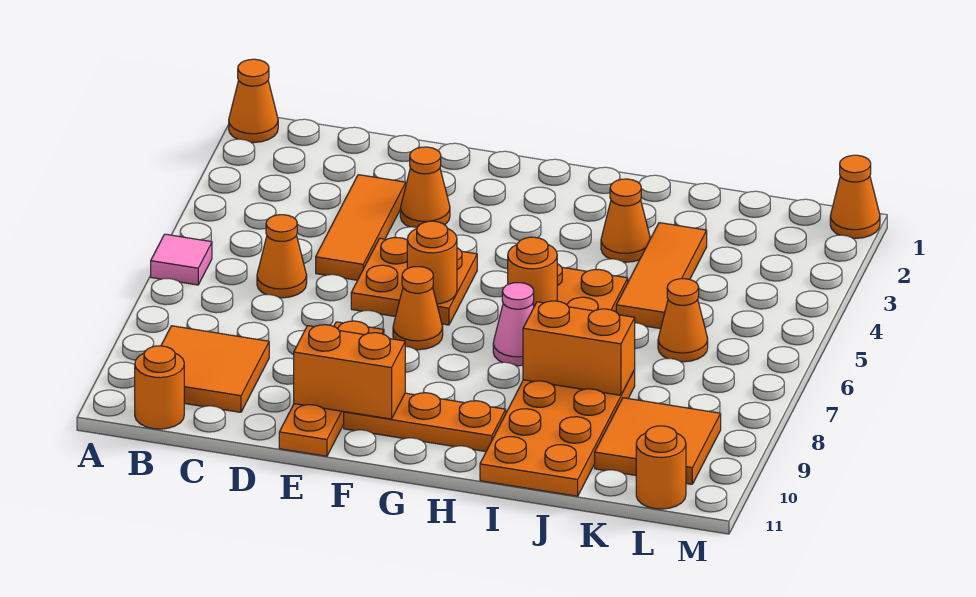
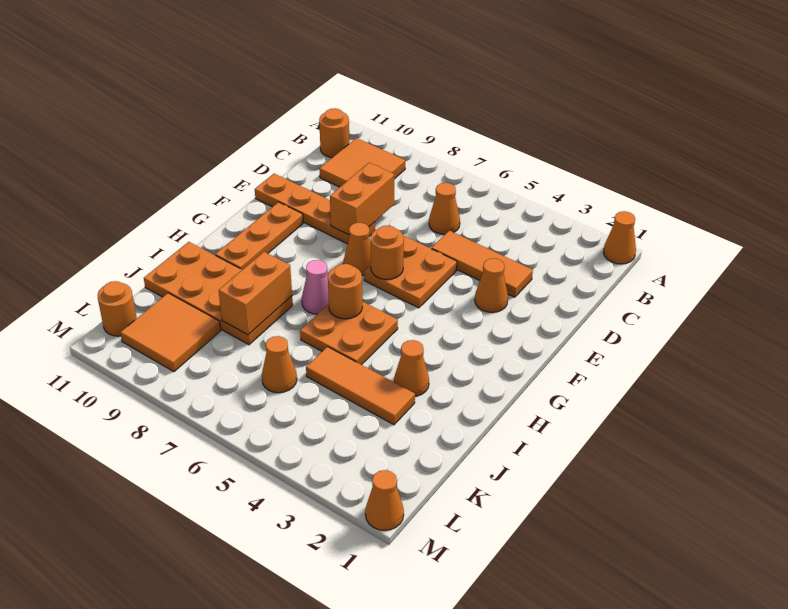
pink tile A6 level 1 -> none
orange brick E10:F10 level 2 -> orange brick D8:E8 level 2

